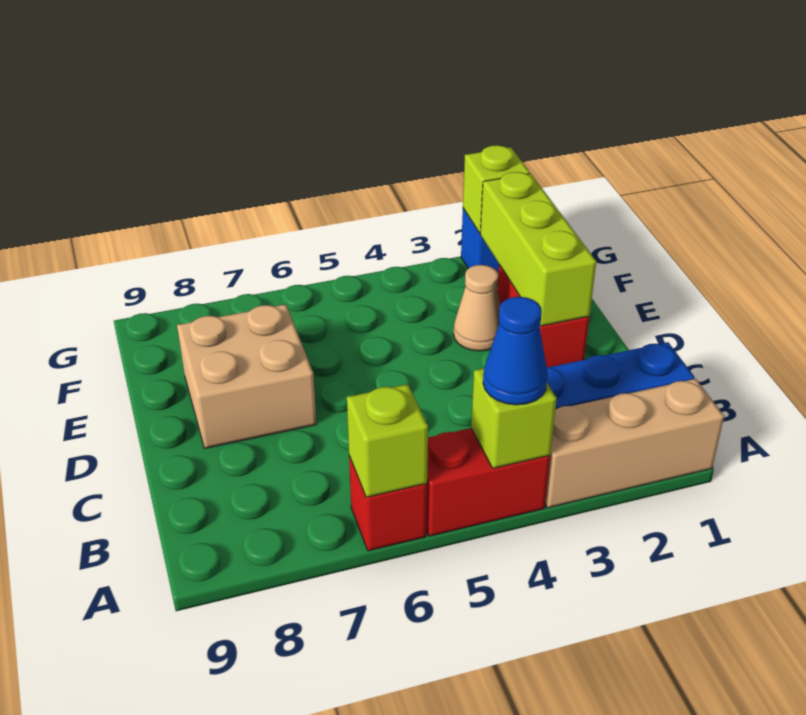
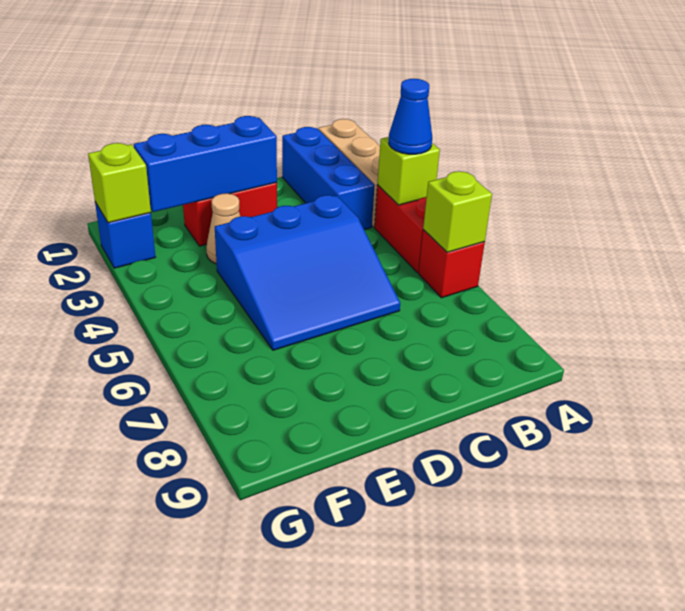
none -> blue slope C4:E6 level 1 top 4
lime brick D2:F2 level 2 -> blue brick D2:F2 level 2
tan brick D7:E8 level 1 -> none

